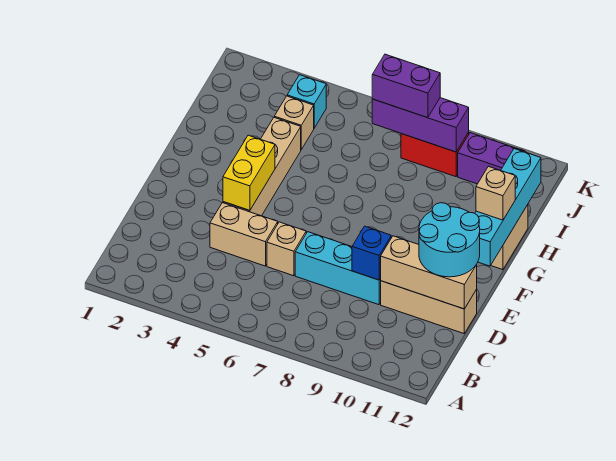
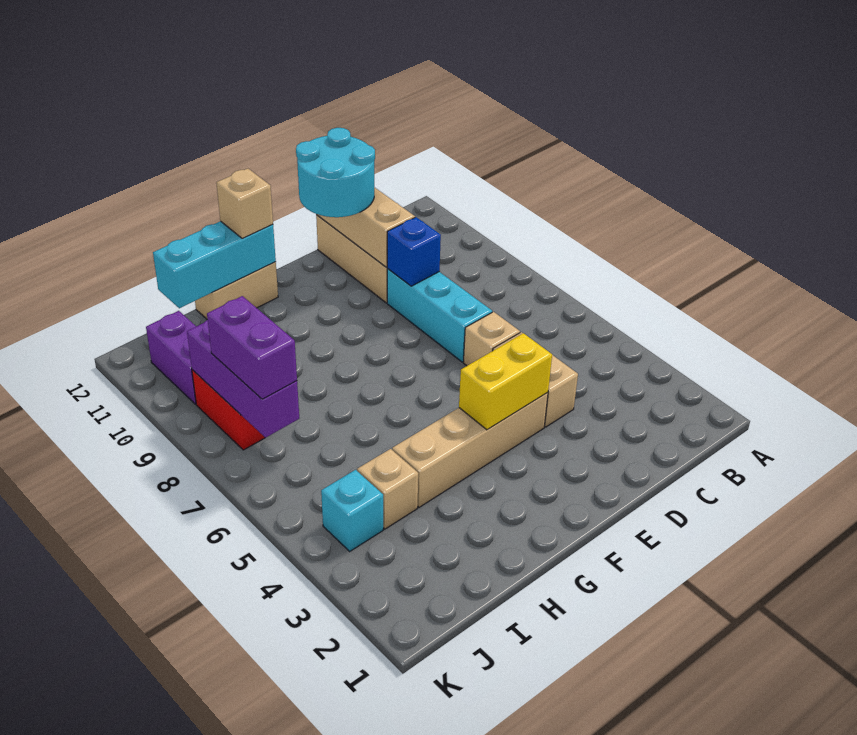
cyan brick F12:I12 level 2 -> cyan brick G12:I12 level 2

